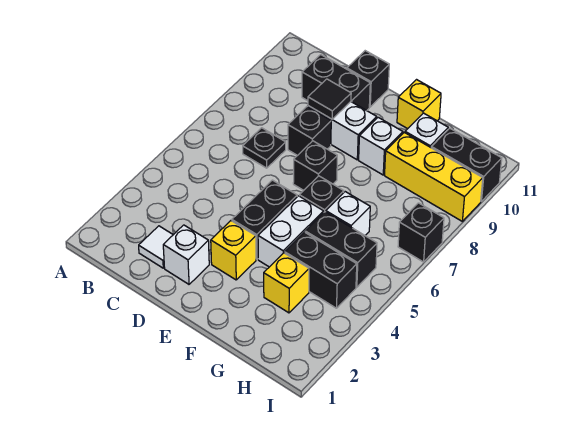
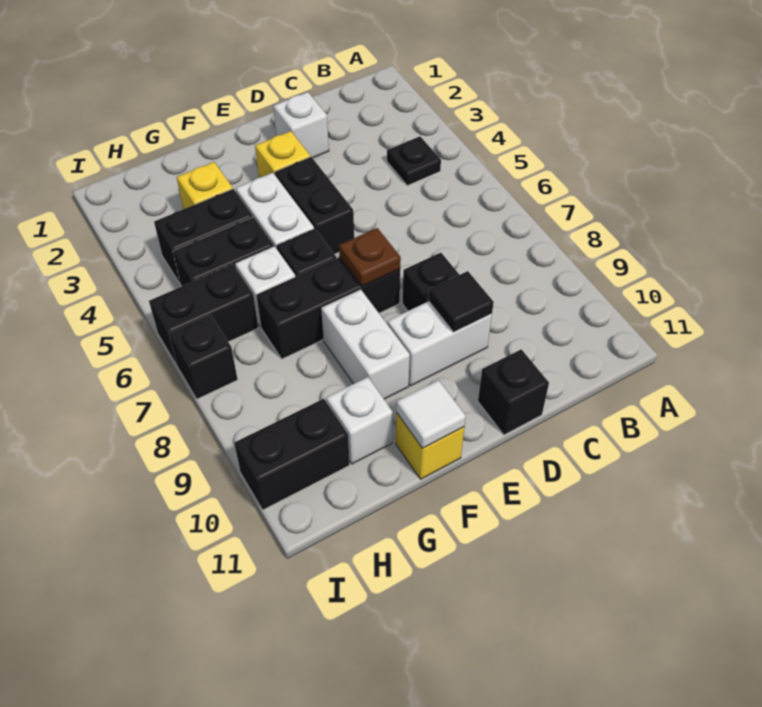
white tile C2 level 1 -> white tile F11 level 2
black plate C7 level 1 -> black plate B4 level 1
black brick C10:D10 level 1 -> black brick H6:I6 level 1
black brick E7 level 1 -> black brick E7:G7 level 1
none -> brown plate E7 level 2
white brick F9 level 1 -> white brick F8:F9 level 1
yellow brick G9:I9 level 1 -> none

